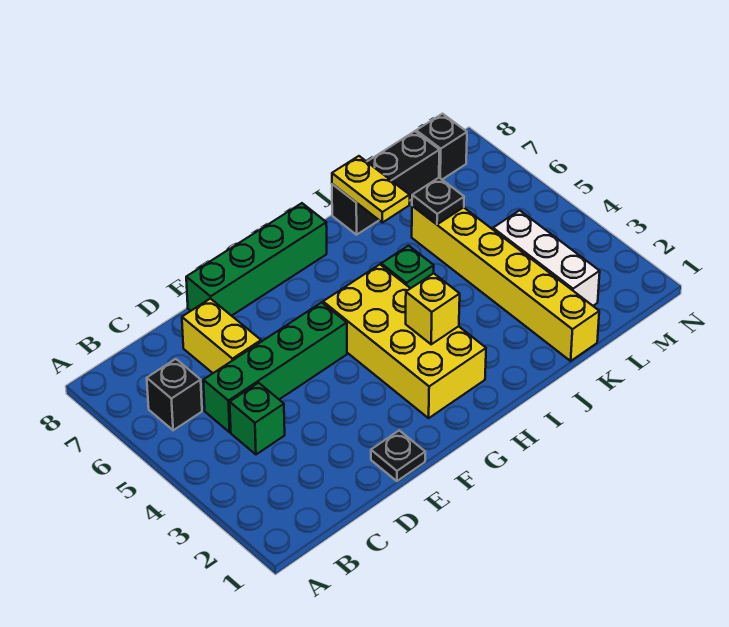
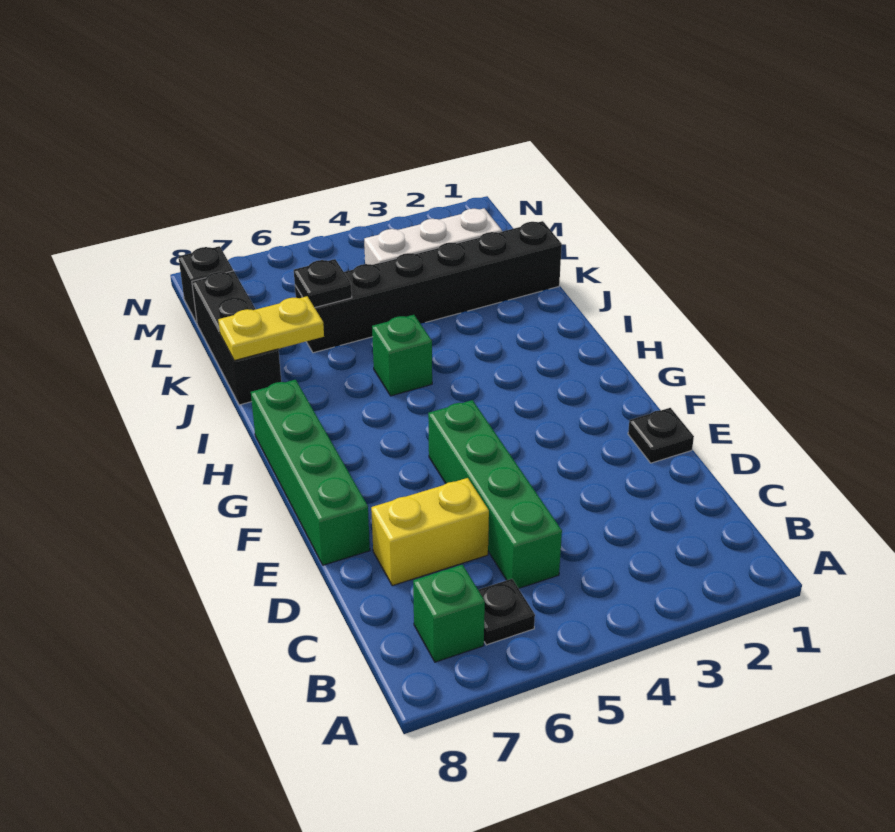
black brick B6 level 1 -> black plate B6 level 1
green brick C4 level 1 -> green brick B7 level 1
yellow brick G2:H5 level 1 -> none
yellow brick H3 level 2 -> none
yellow brick K1:K6 level 1 -> black brick K1:K6 level 1

